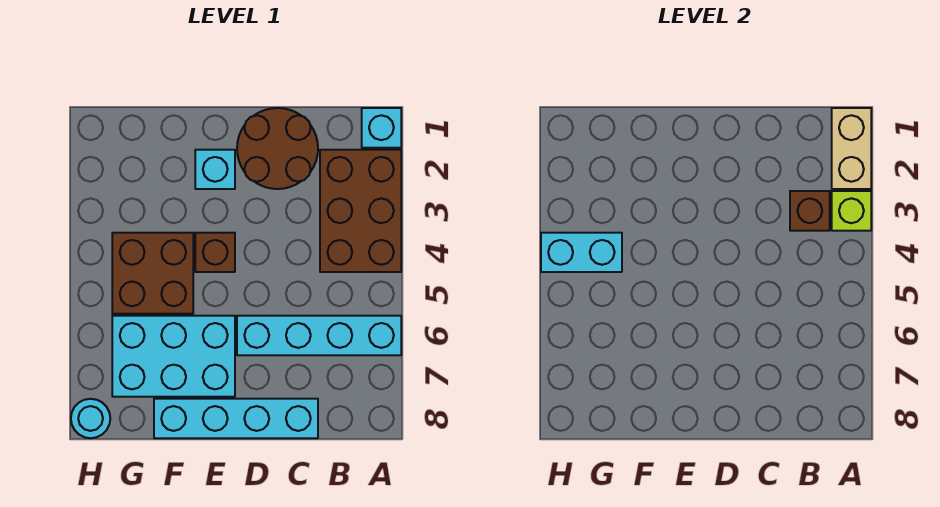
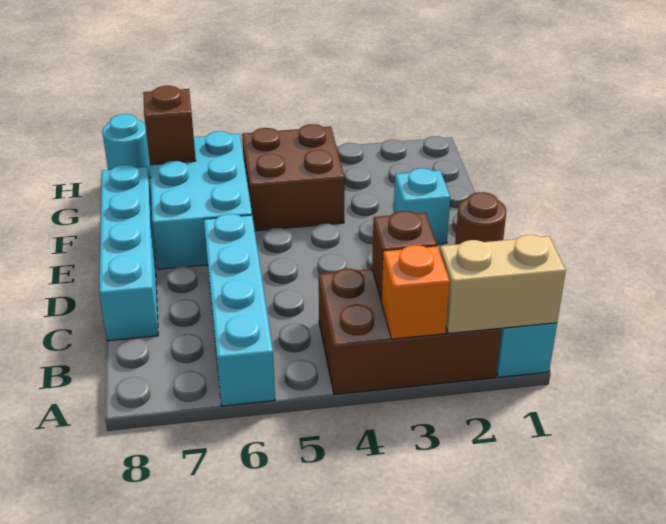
lime brick A3 level 2 -> orange brick A3 level 2
brown round brick C1:D2 level 1 -> brown round brick D1 level 1
brown brick E4 level 1 -> brown brick G7 level 2
cyan brick G4:H4 level 2 -> none

